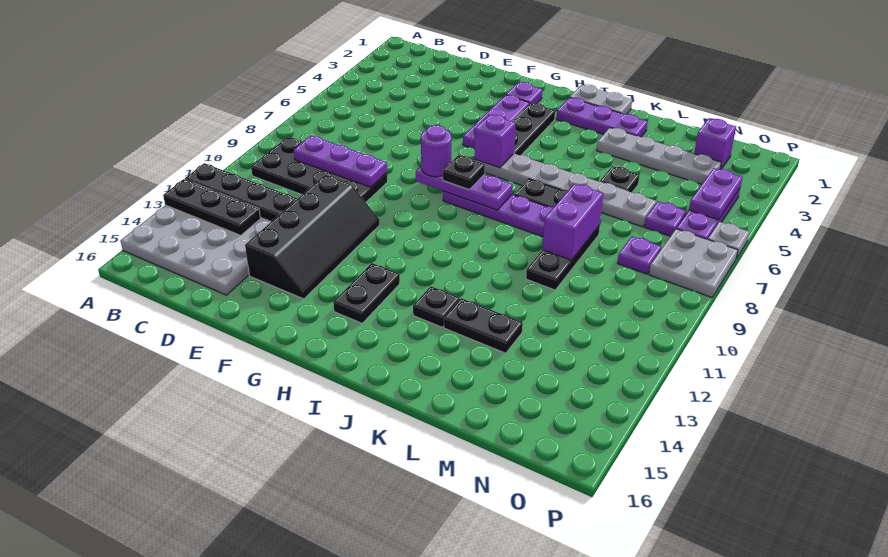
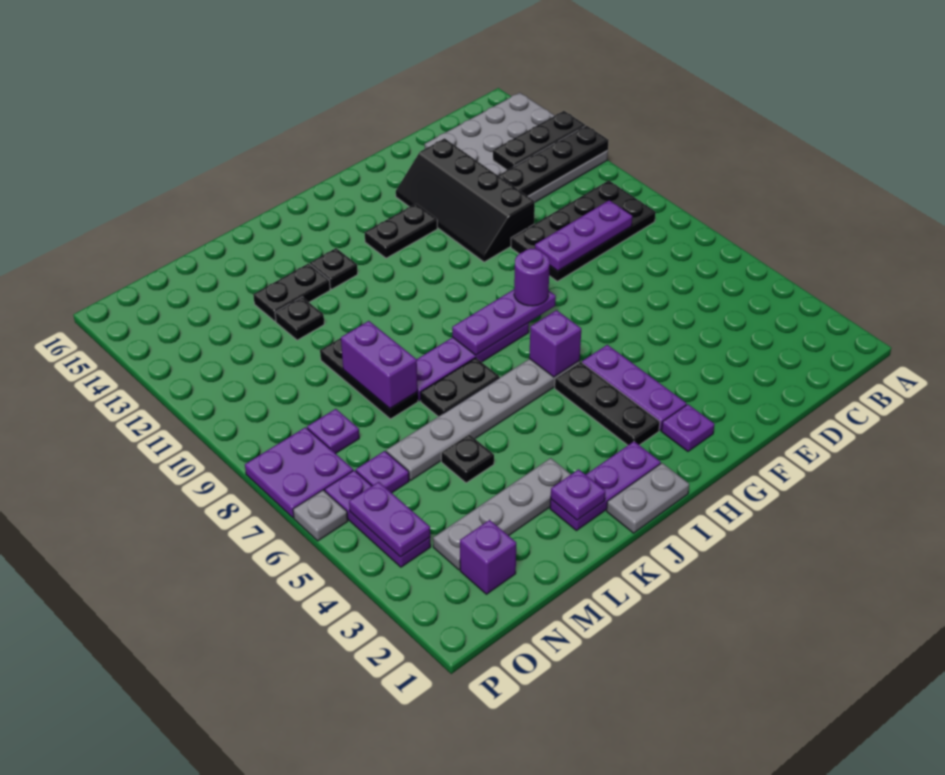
black plate H8 level 3 -> black plate L12 level 1
black plate H13:H14 level 1 -> black plate G13:H13 level 1
none -> purple plate K2 level 2
grey plate O7:P8 level 1 -> purple plate O7:P8 level 1

